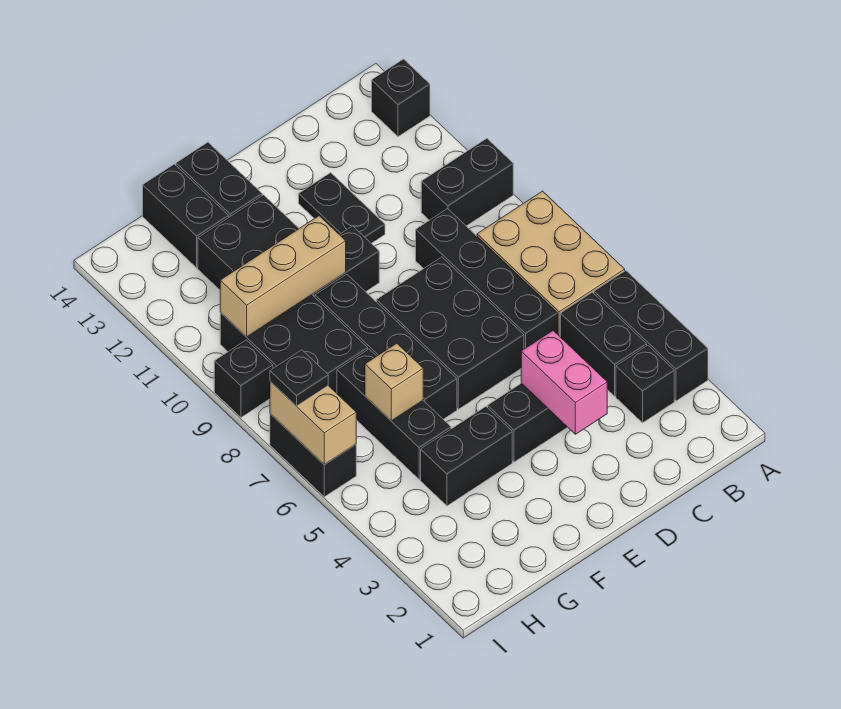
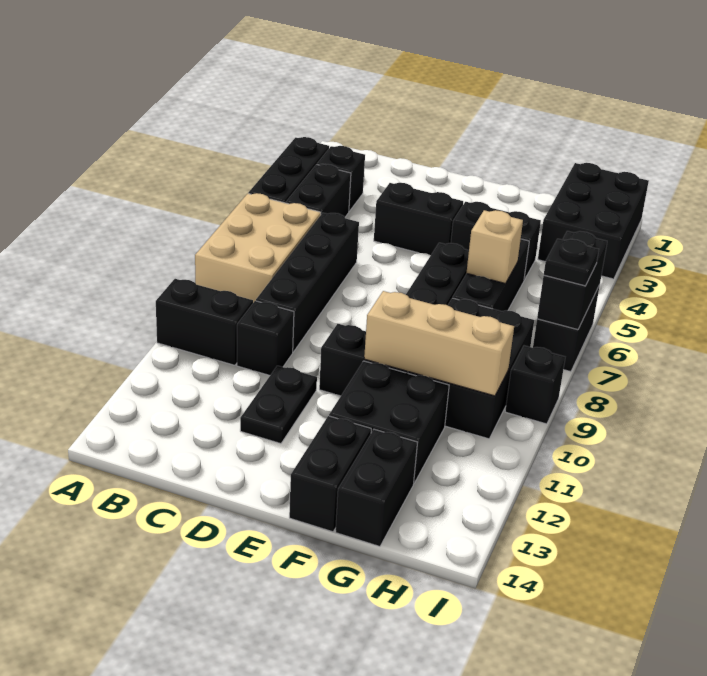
black brick A13 level 1 -> black brick C10 level 1
pink brick D3:D4 level 2 -> none
black brick D6:E8 level 1 -> black brick H1:I3 level 1
tan brick I6:I7 level 2 -> black brick I6:I7 level 2

